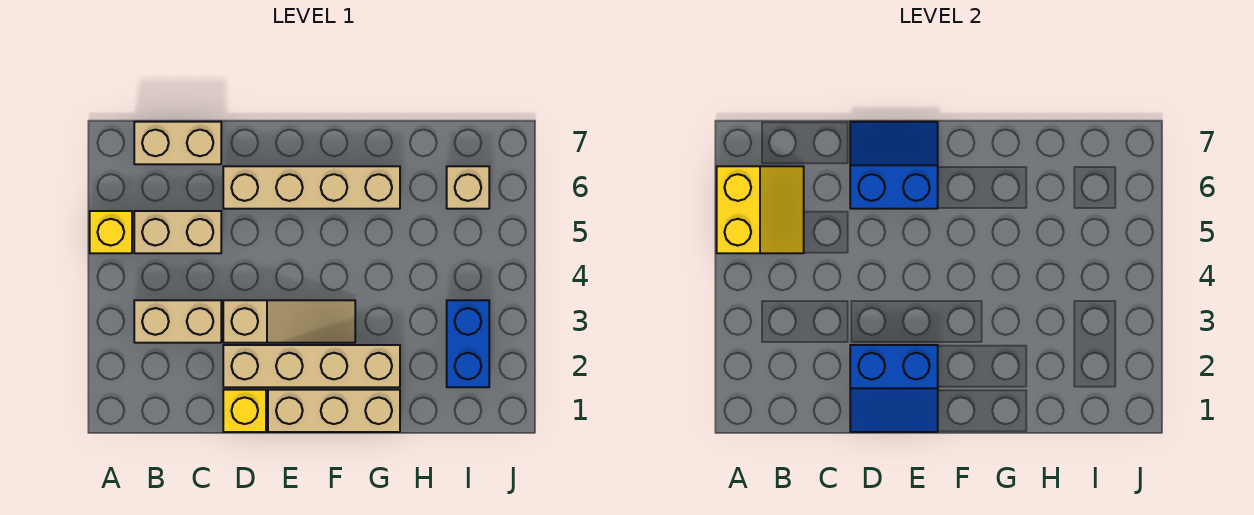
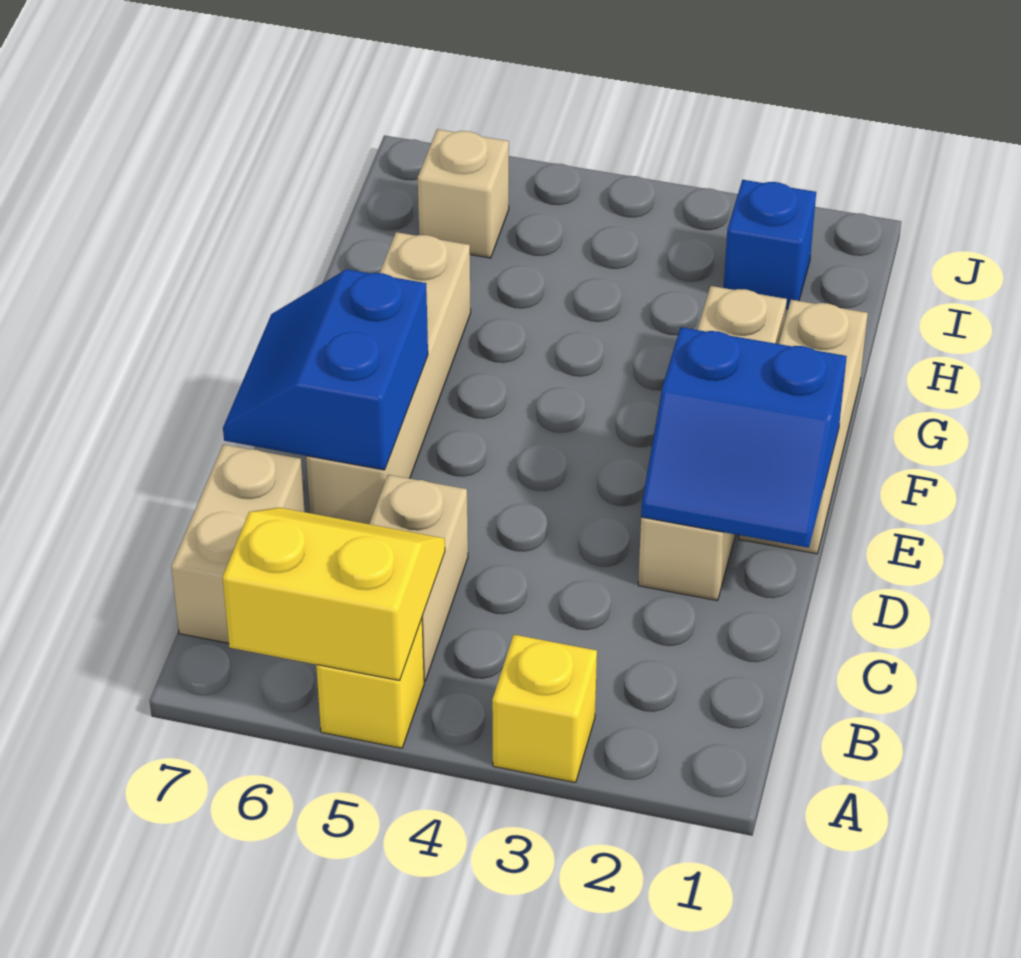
tan brick B3:C3 level 1 -> none
yellow brick D1 level 1 -> yellow brick A3 level 1
blue slope D1:E2 level 2 top 2 -> blue slope D1:E2 level 2 top E
tan slope D3:F3 level 1 top D -> none
blue brick I2:I3 level 1 -> blue brick I2 level 1

